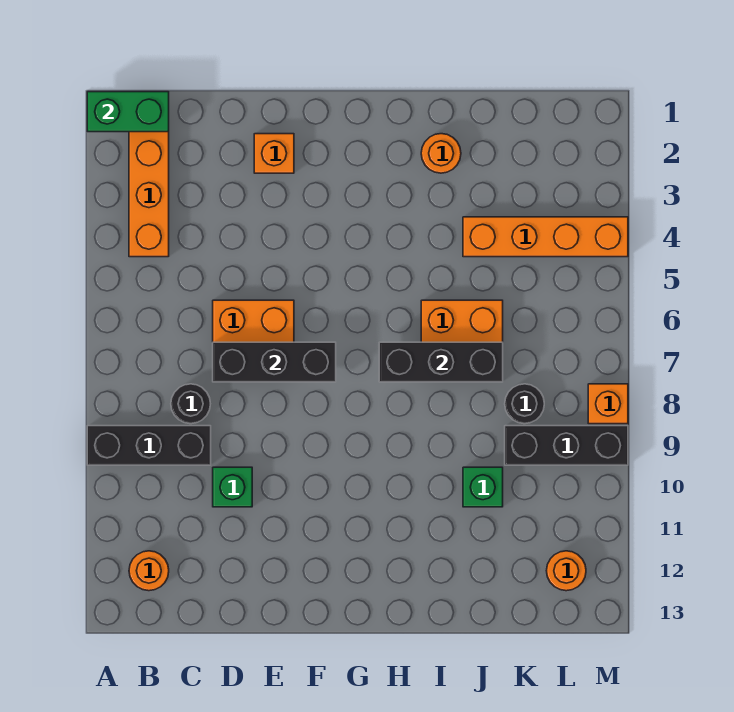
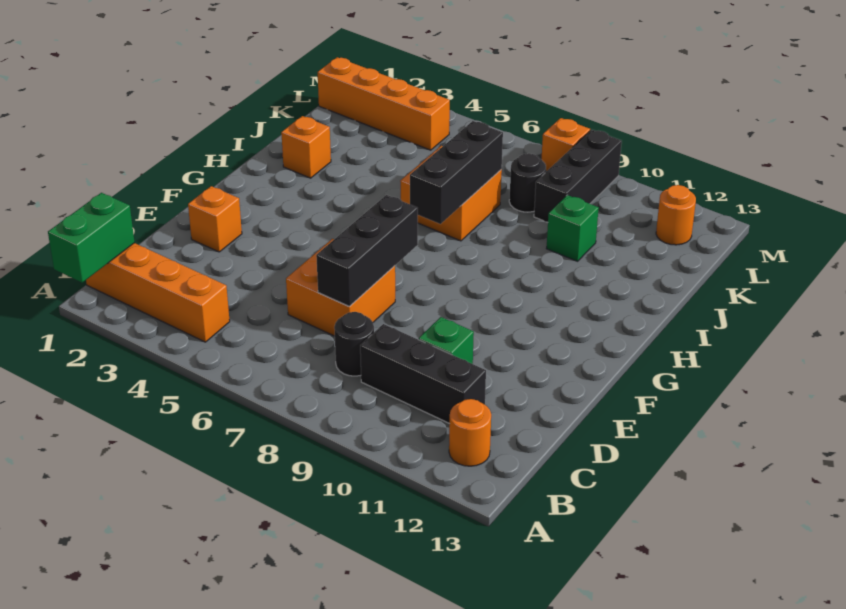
black brick A9:C9 level 1 -> black brick C9:C11 level 1
orange round brick I2 level 1 -> orange brick I2 level 1
orange brick J4:M4 level 1 -> orange brick L1:L4 level 1

